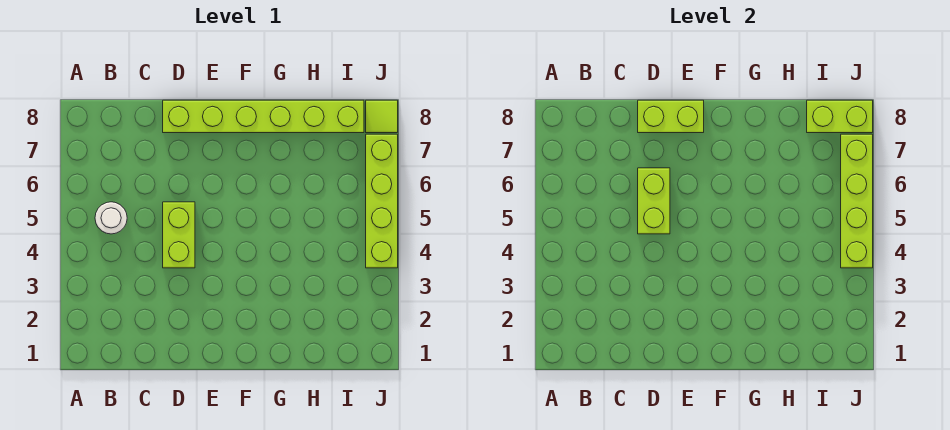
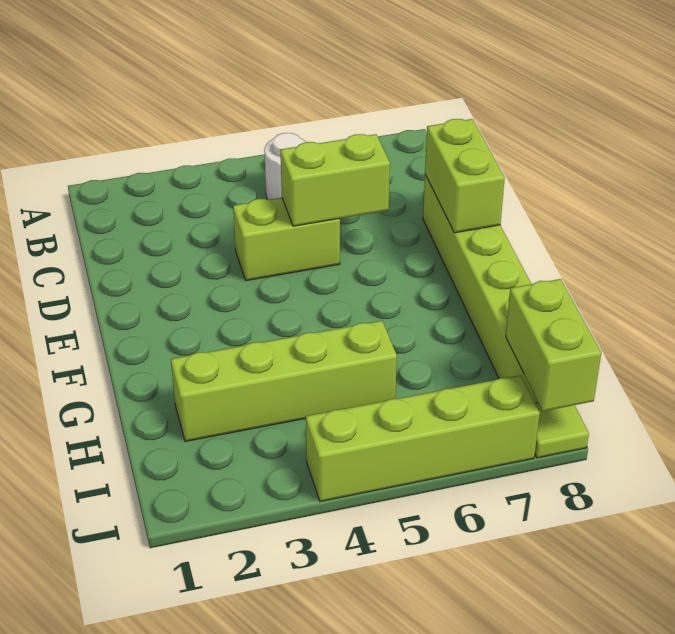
lime brick J4:J7 level 2 -> lime brick H2:H5 level 1

